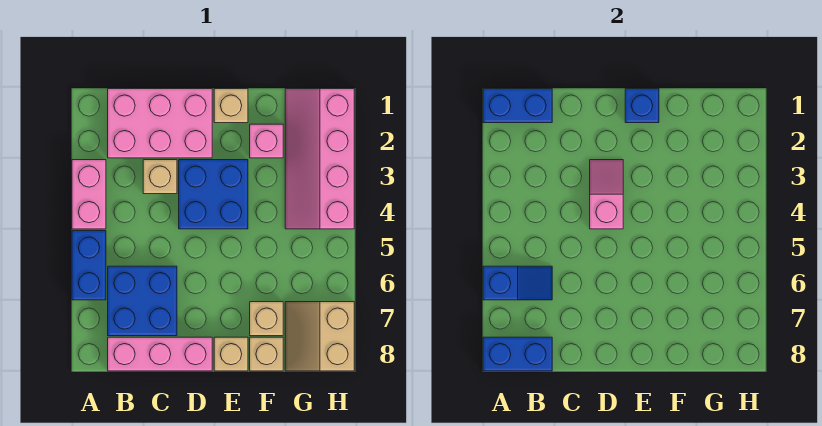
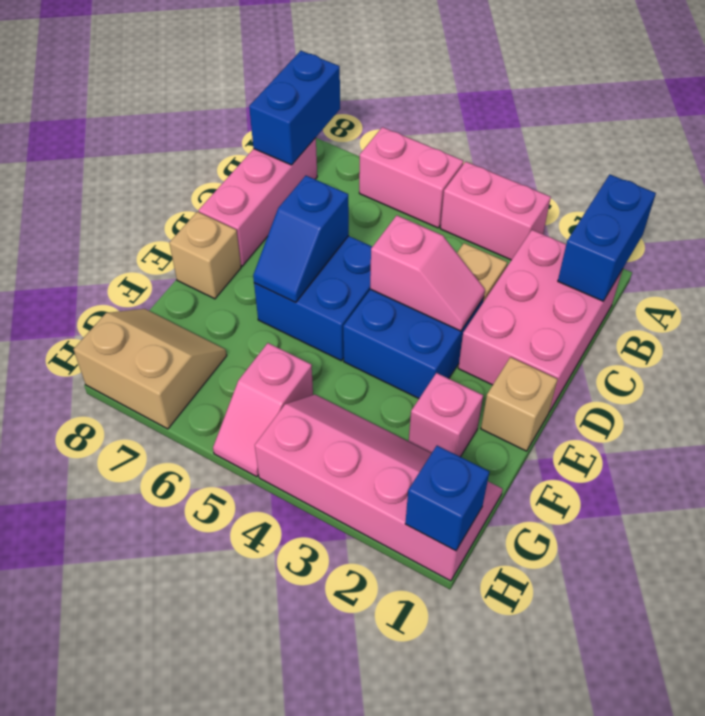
blue brick A5:A6 level 1 -> pink brick A5:A6 level 1
blue slope A6:B6 level 2 top A -> blue slope D6:E6 level 2 top D
blue brick B6:C7 level 1 -> blue brick D5:E6 level 1
blue brick E1 level 2 -> blue brick H1 level 2
tan brick F7 level 1 -> none
tan brick F8 level 1 -> none
none -> pink slope G5:H5 level 1 top G

